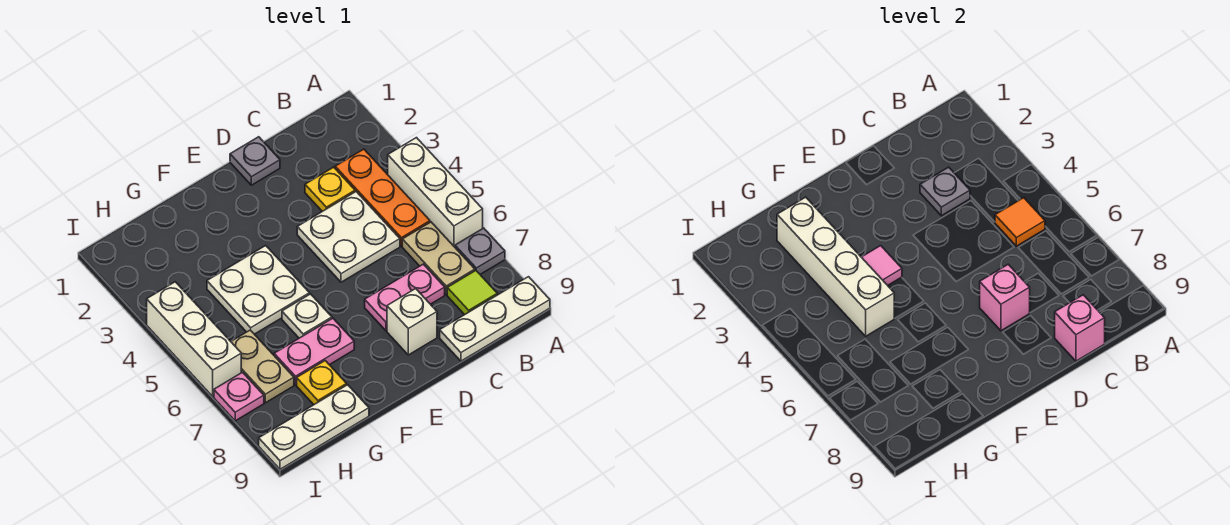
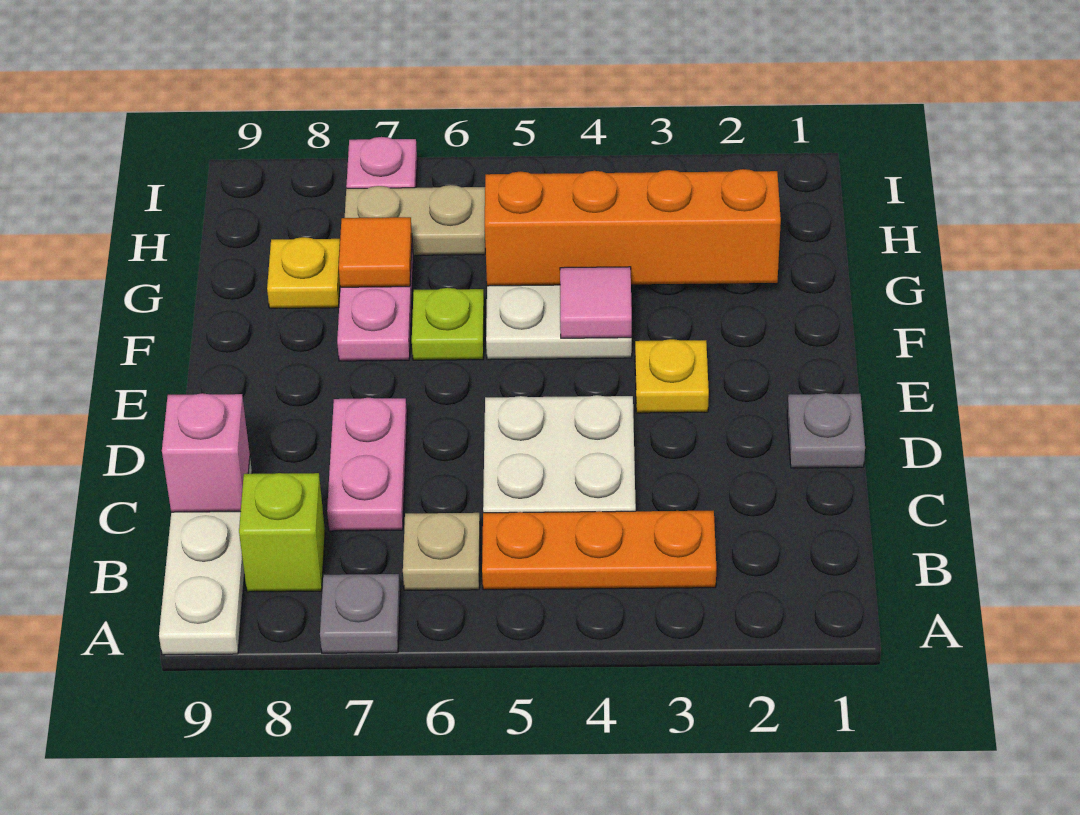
white brick A4:A6 level 1 -> none
orange tile B5 level 2 -> orange tile G7 level 2
tan plate B6:B7 level 1 -> tan plate B6 level 1
lime tile B8 level 1 -> lime brick B8 level 1
yellow plate C3 level 1 -> yellow plate E3 level 1
grey plate C3 level 2 -> none
pink brick D7 level 2 -> none
white brick D8 level 1 -> none
white plate F6 level 1 -> lime plate F6 level 1
white brick G2:G5 level 2 -> orange brick G2:G5 level 2
white plate G9:I9 level 1 -> none
white brick I4:I6 level 1 -> none

